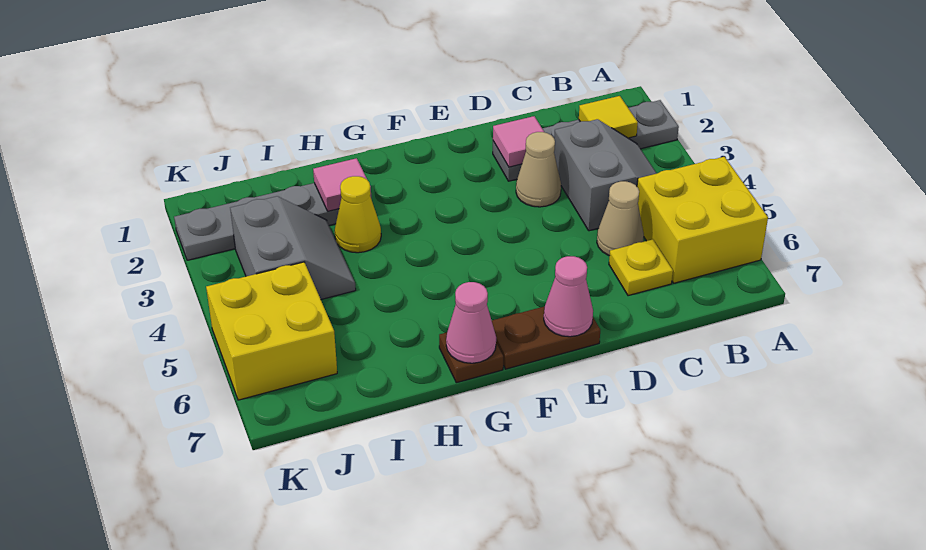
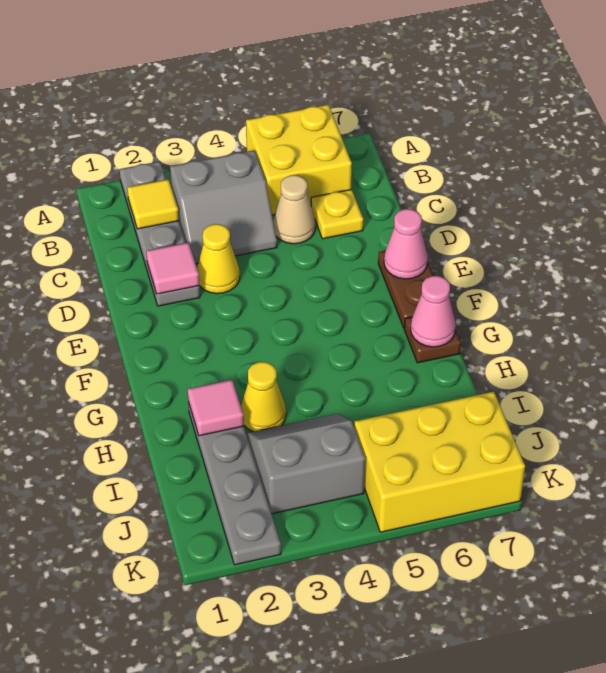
grey slope B3:C4 level 1 top C -> grey slope B3:C4 level 1 top B
tan cone D3 level 1 -> yellow cone D3 level 1
yellow brick J5:K6 level 1 -> yellow brick J5:K7 level 1

